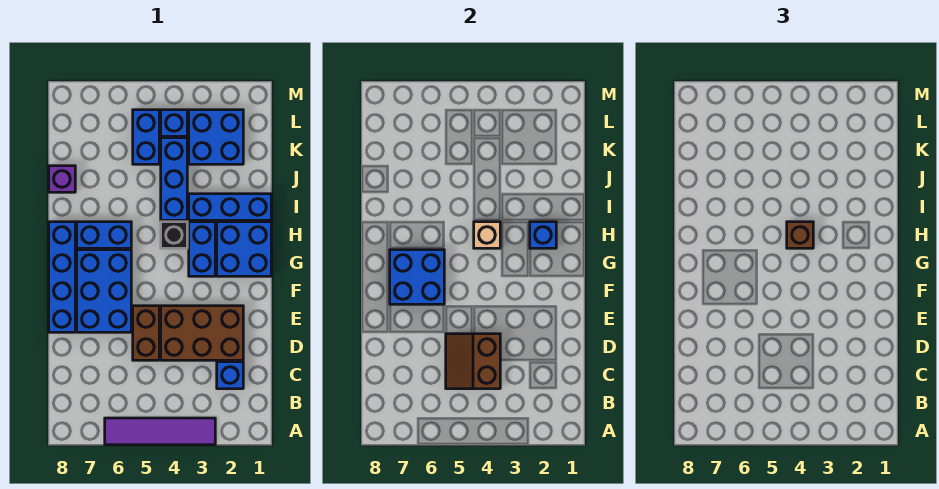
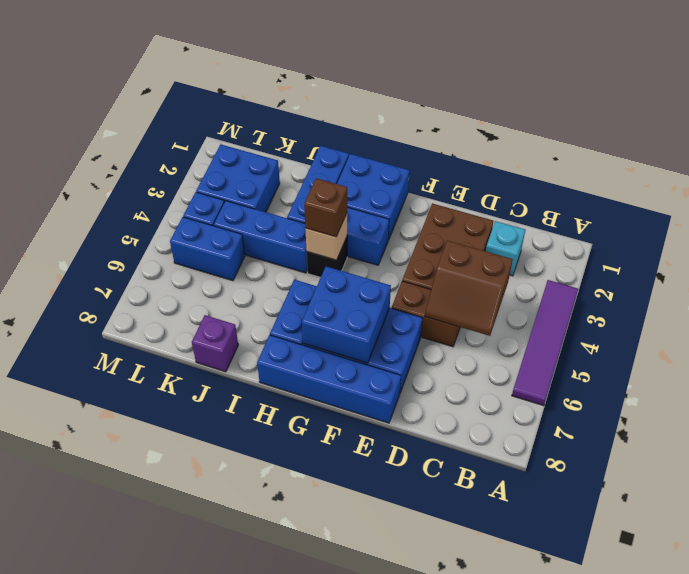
blue brick C2 level 1 -> cyan brick C2 level 1
blue brick H2 level 2 -> none

